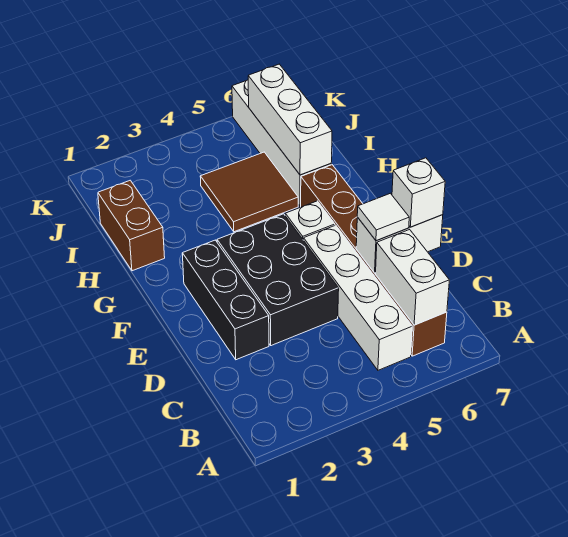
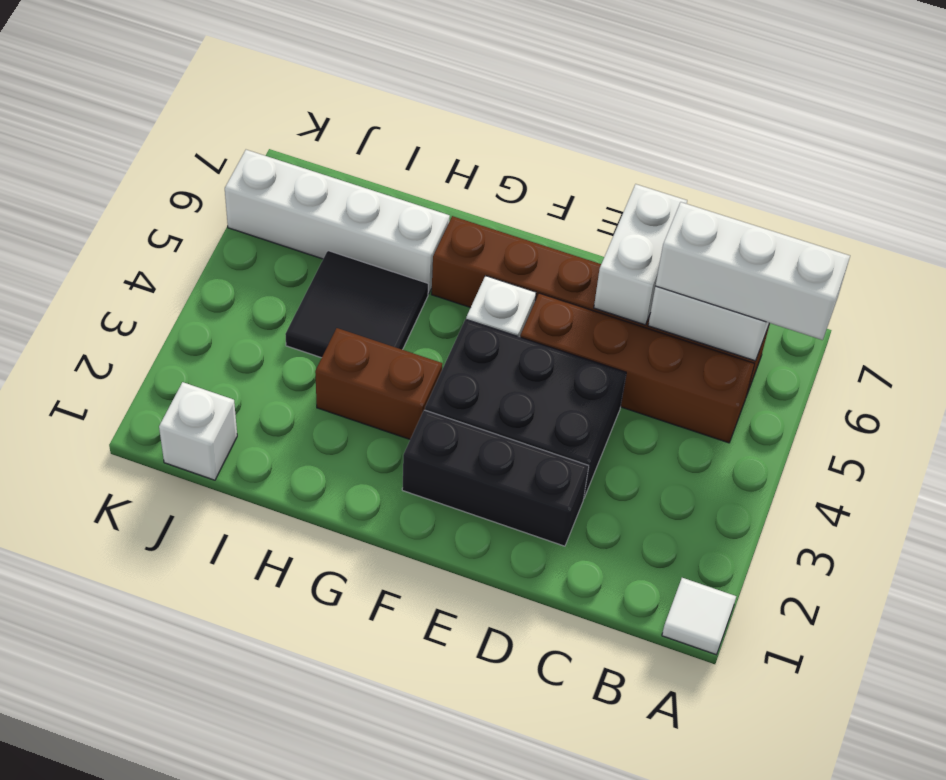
white brick B5:E5 level 1 -> brown brick B5:E5 level 1
white tile D6 level 3 -> white tile A1 level 1
white brick D7 level 3 -> white brick J1 level 1
brown brick H1:I1 level 1 -> brown brick G3:H3 level 1
brown tile H4:I5 level 1 -> black tile H4:I5 level 1
white brick H6:J6 level 2 -> white brick A6:C6 level 3

